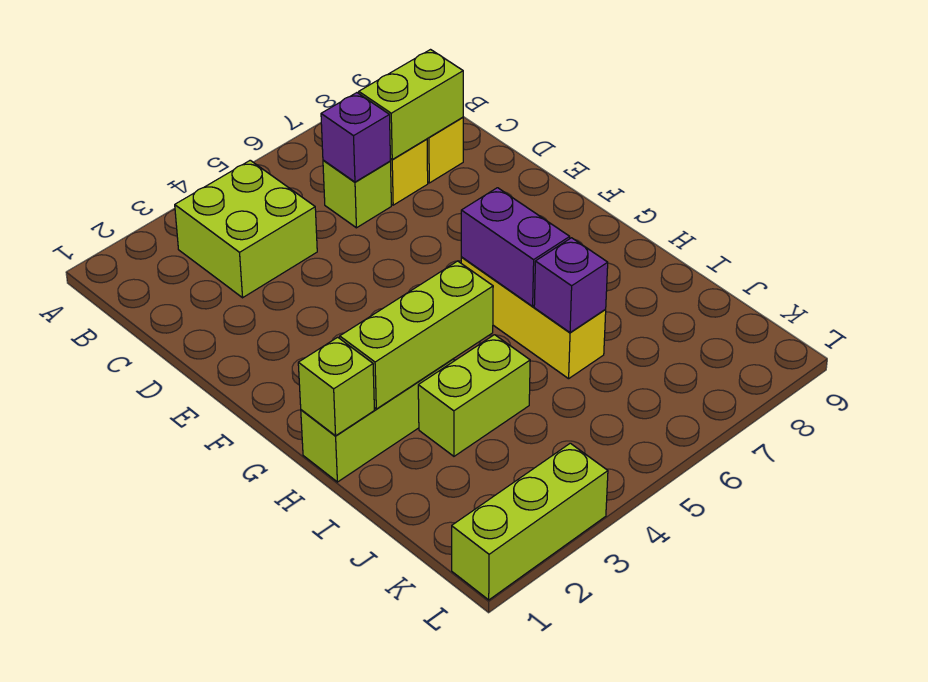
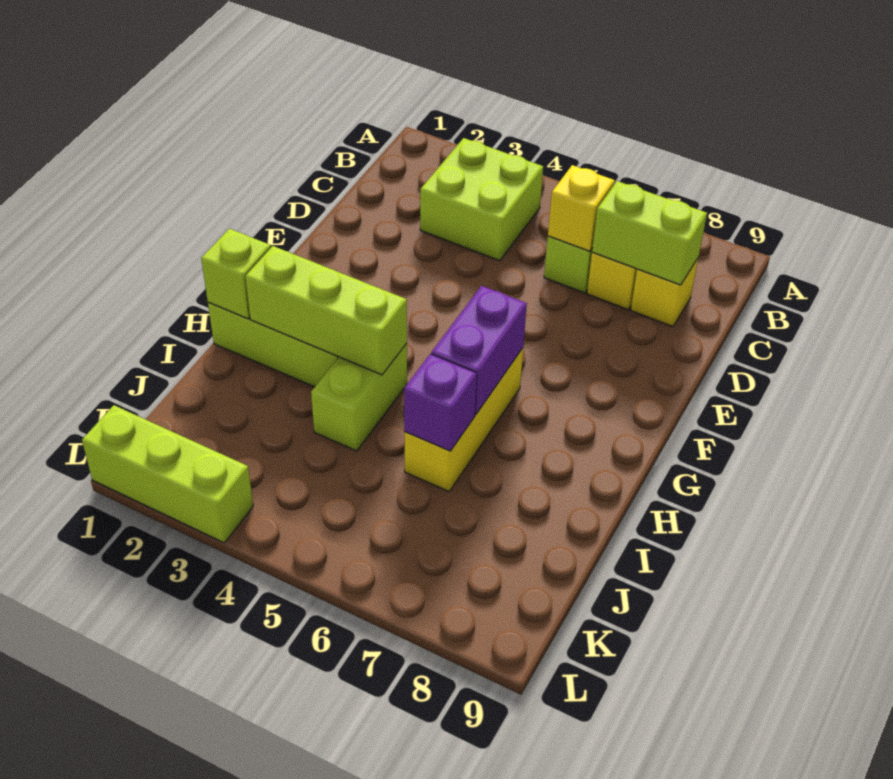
purple brick C6 level 2 -> yellow brick C6 level 2
lime brick I3:I4 level 1 -> lime brick H4:I4 level 1

